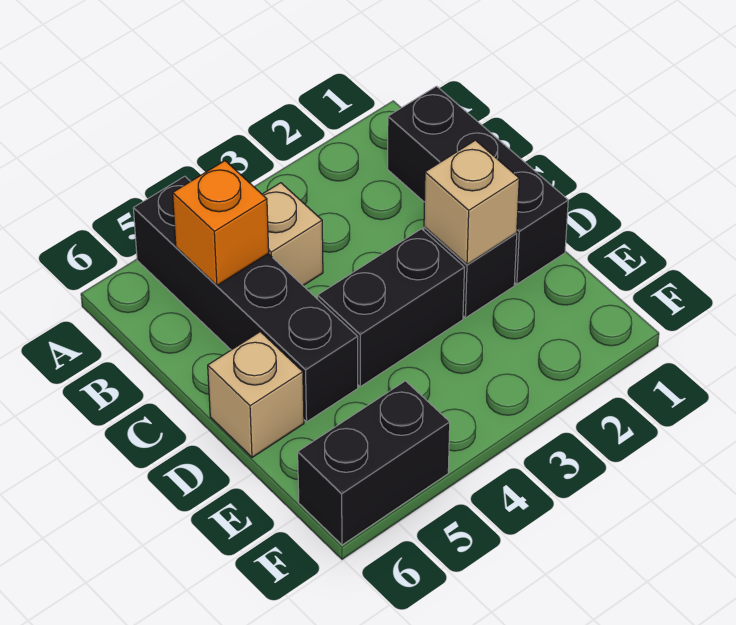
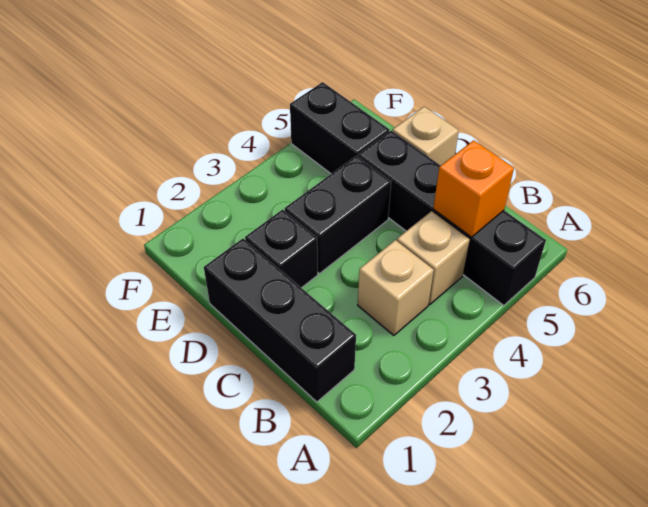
tan brick D2 level 2 -> tan brick B3 level 1
black brick F5:F6 level 1 -> black brick E5:F5 level 1

